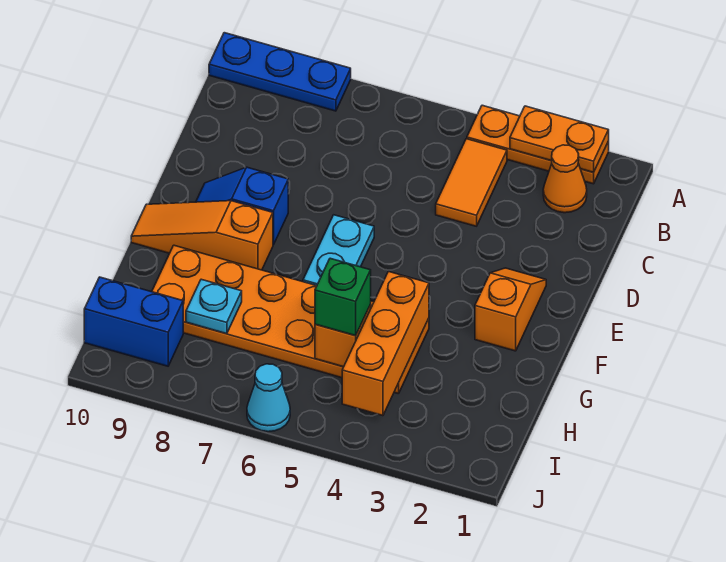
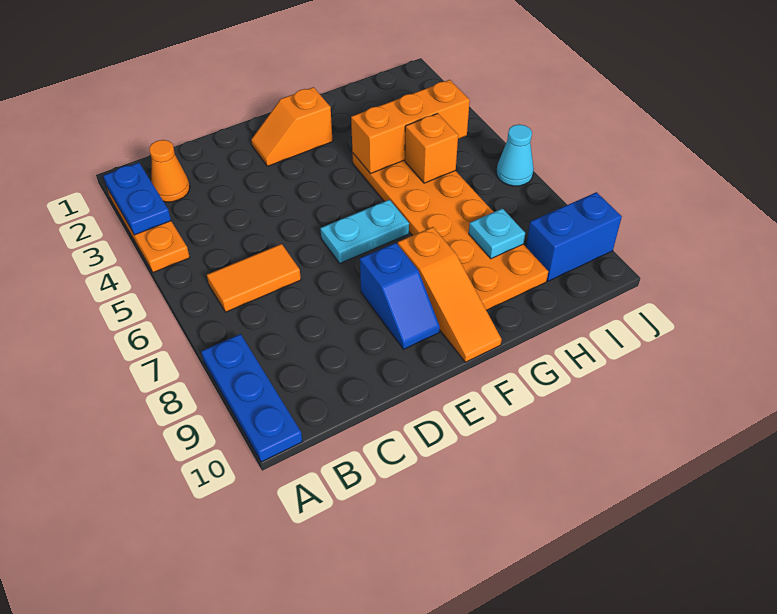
orange plate A2:A3 level 2 -> blue plate A2:A3 level 2
orange tile B4:C4 level 1 -> orange tile B6:C6 level 1
green brick H5 level 3 -> none
blue brick I9:I10 level 1 -> blue brick I9:J9 level 1

